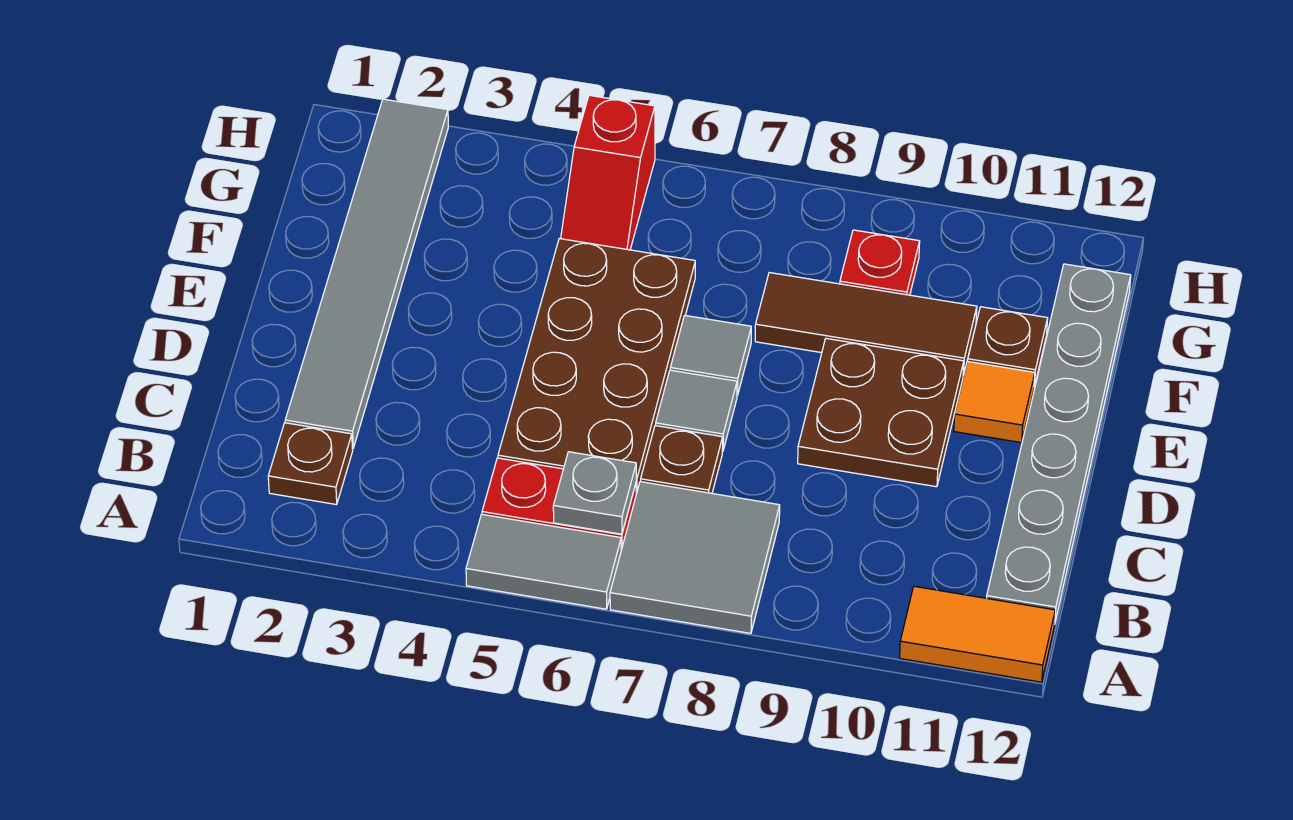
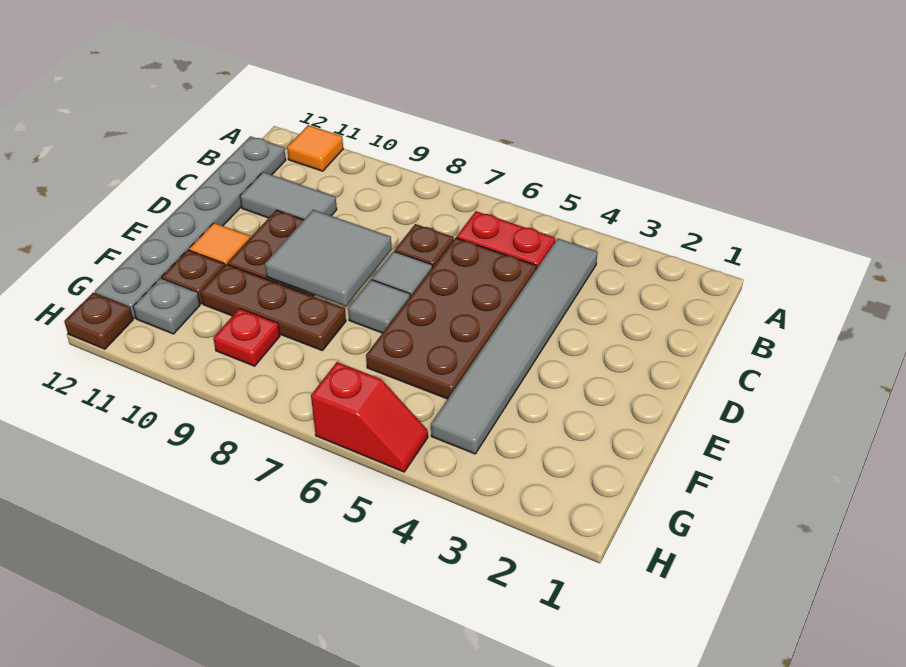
grey tile A5:A6 level 1 -> grey tile C10:C11 level 1
grey tile A7:B8 level 1 -> grey tile D8:E9 level 2
orange tile A11:A12 level 1 -> orange tile A11 level 1
brown plate B2 level 1 -> brown plate H12 level 1
grey plate B6 level 2 -> grey plate G11 level 1
grey tile C2:H2 level 1 -> grey tile B4:G4 level 1
brown tile F8:F10 level 1 -> brown plate F8:F10 level 1
red slope G5:H5 level 1 top H -> red slope H5:H6 level 1 top 6

